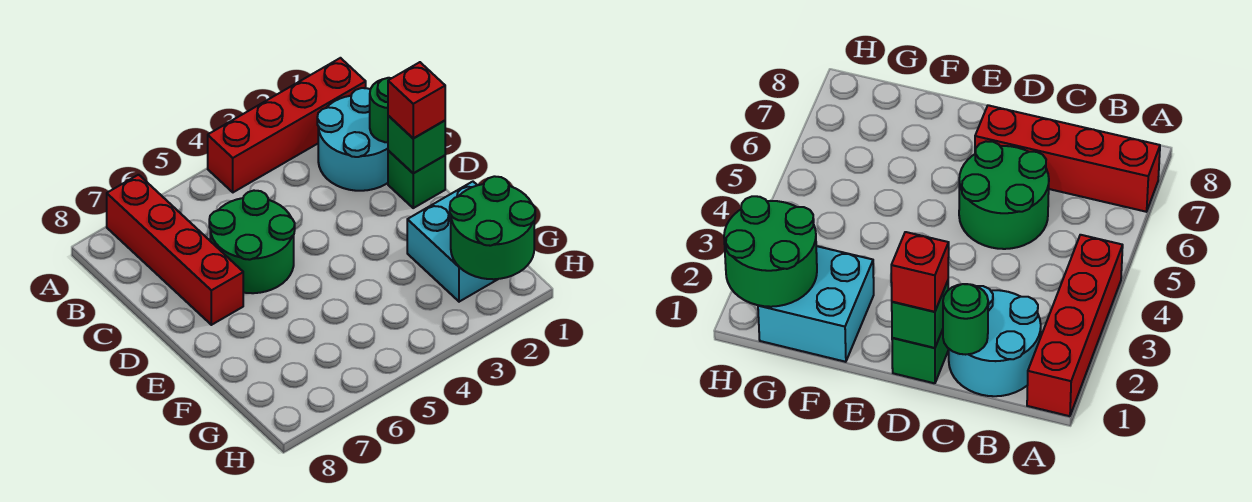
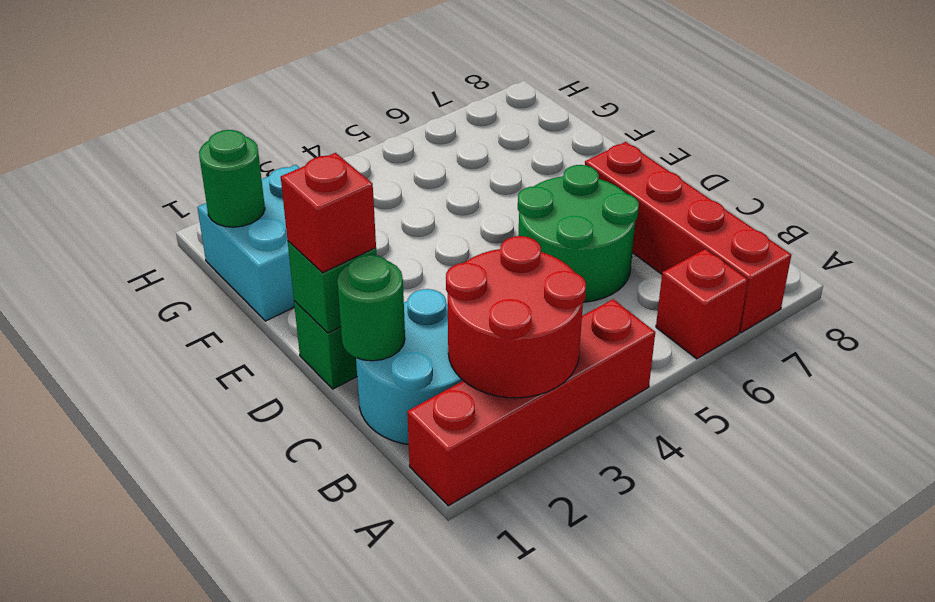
none -> red round brick A2:B3 level 2
none -> red brick A6 level 1
green round brick G1:H2 level 2 -> green round brick G1 level 2

